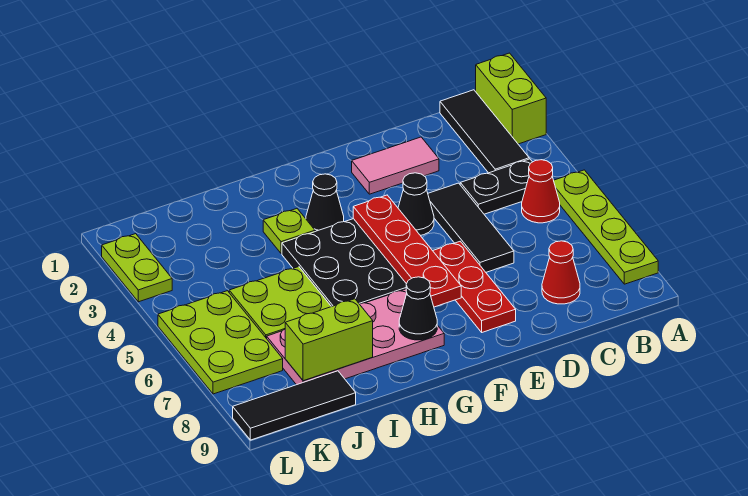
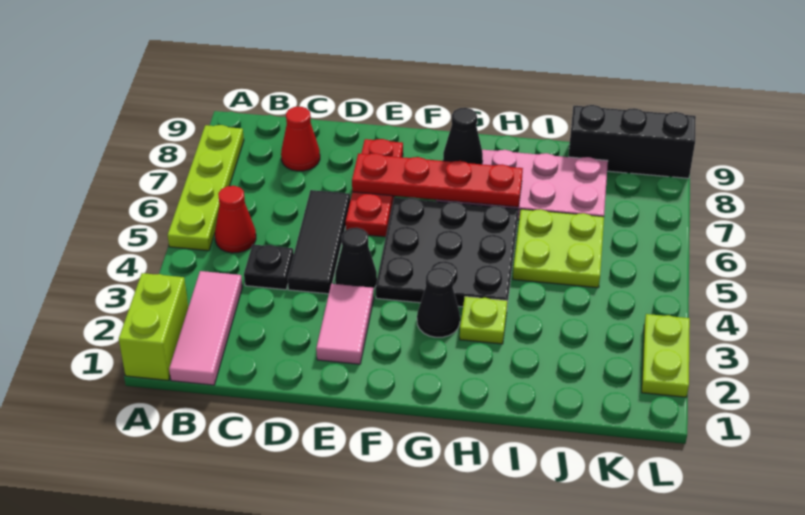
black tile B1:B3 level 1 -> pink tile B1:B3 level 1
black plate B4:C4 level 1 -> black plate C4 level 1
pink tile D2:E2 level 1 -> pink tile E2:E3 level 1
red plate F4:F7 level 2 -> red plate E7:H7 level 2
lime brick I8:J8 level 2 -> none
black tile J9:L9 level 1 -> black brick J9:L9 level 1
lime plate K5:L7 level 1 -> none

